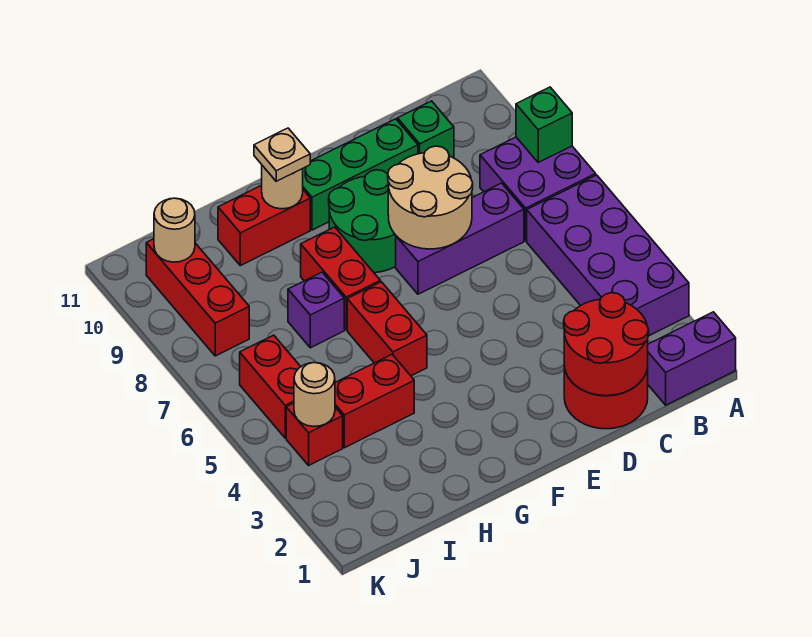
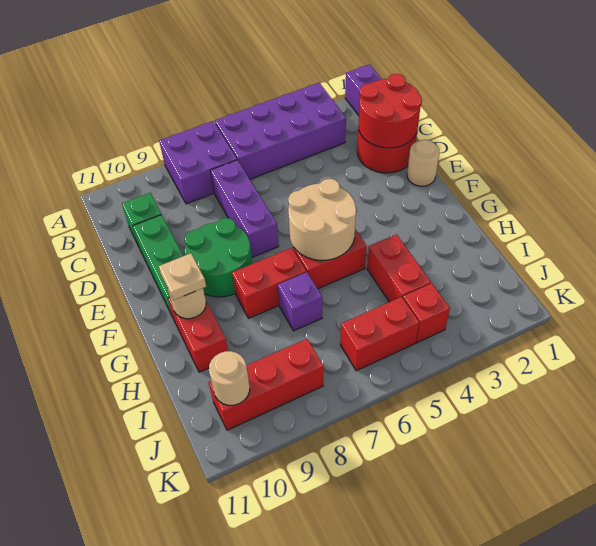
green brick A8 level 2 -> none
tan round brick D7:E8 level 2 -> tan round brick F5:G6 level 2
tan round brick J4 level 2 -> tan round brick E1 level 1

